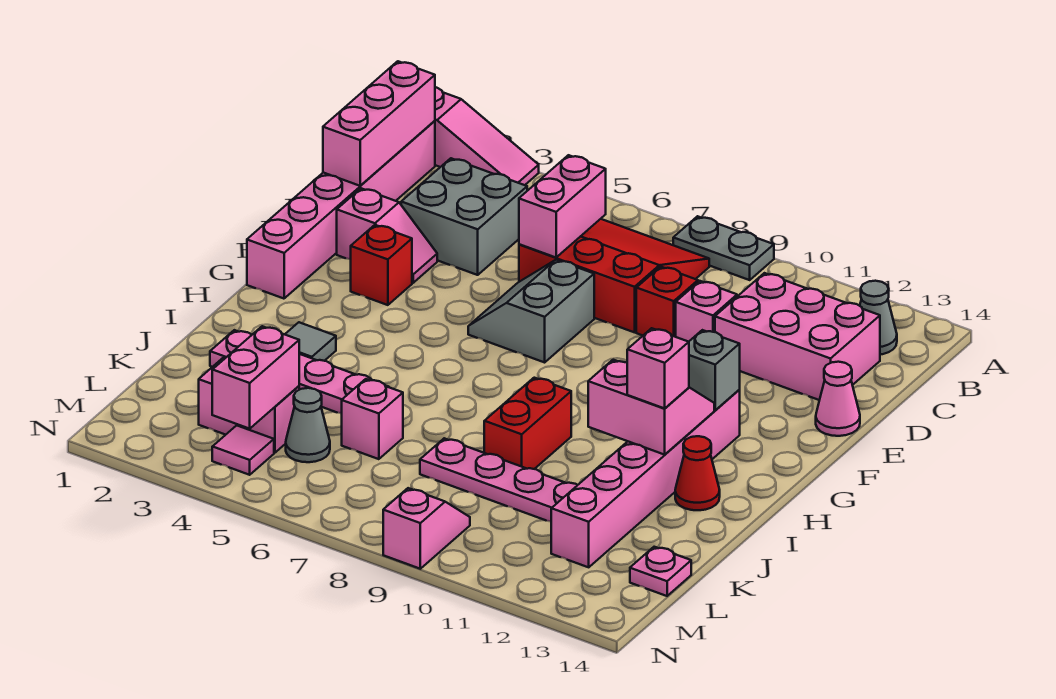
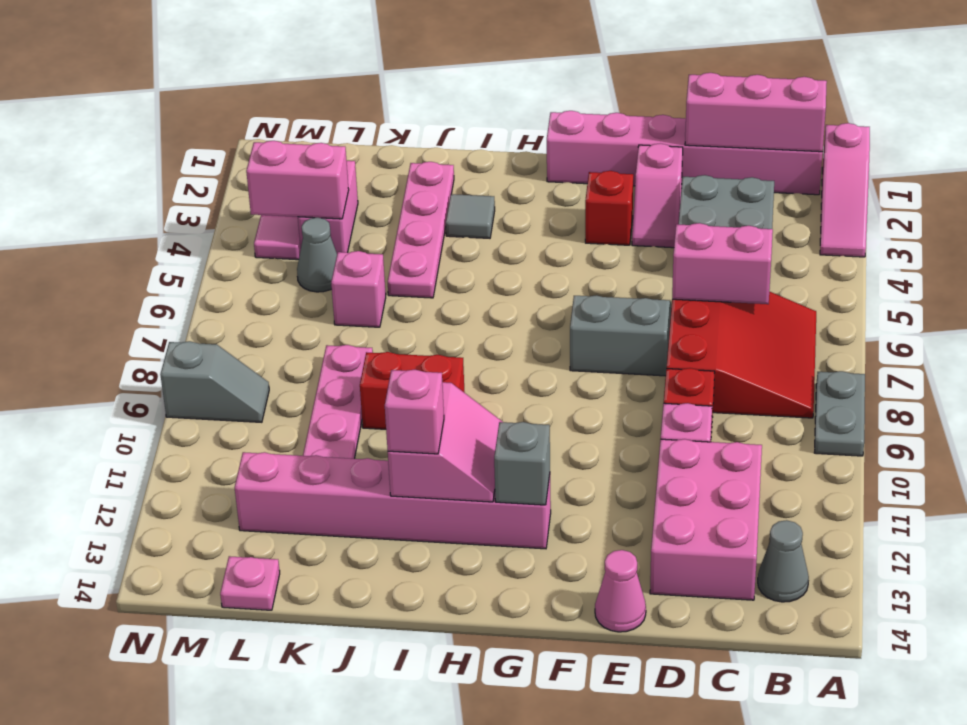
red cone I13 level 1 -> none
pink slope M9:N9 level 1 top N -> grey slope M9:N9 level 1 top N

